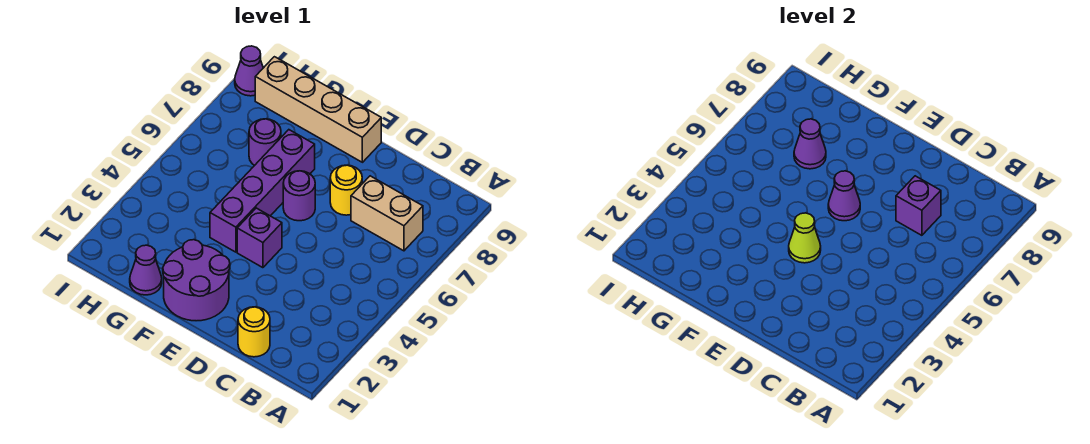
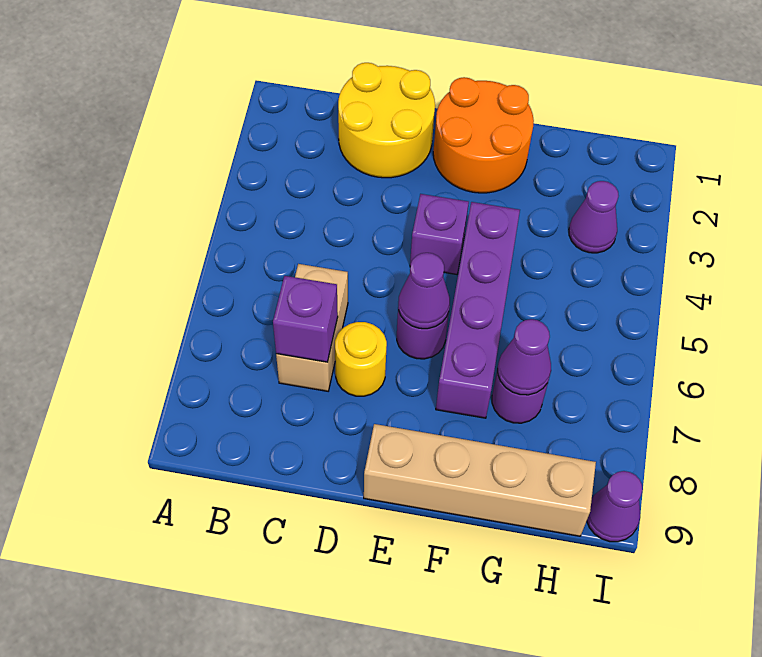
tan brick B7:C7 level 1 -> tan brick C6:C7 level 1
yellow round brick C1 level 1 -> yellow round brick C1:D2 level 1
purple round brick E1:F2 level 1 -> orange round brick E1:F2 level 1
lime cone E4 level 2 -> none
purple cone G1 level 1 -> purple cone H3 level 1

